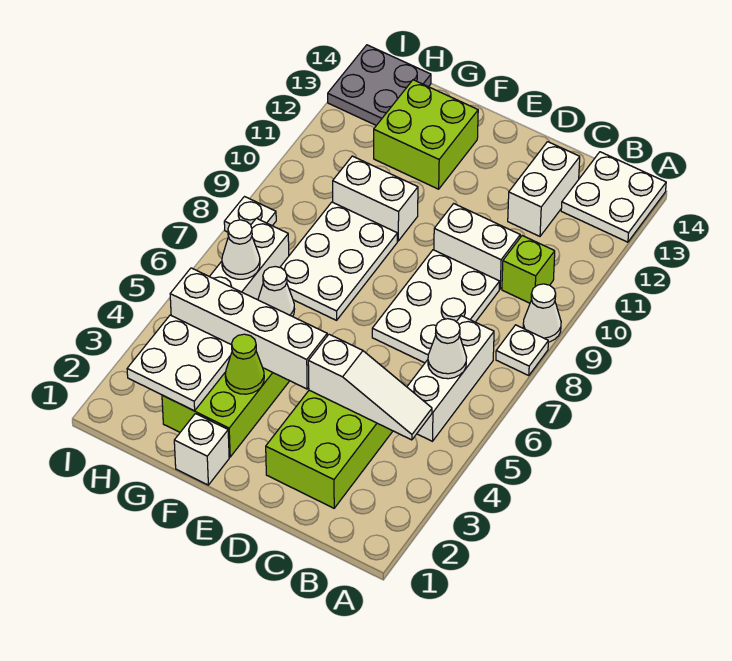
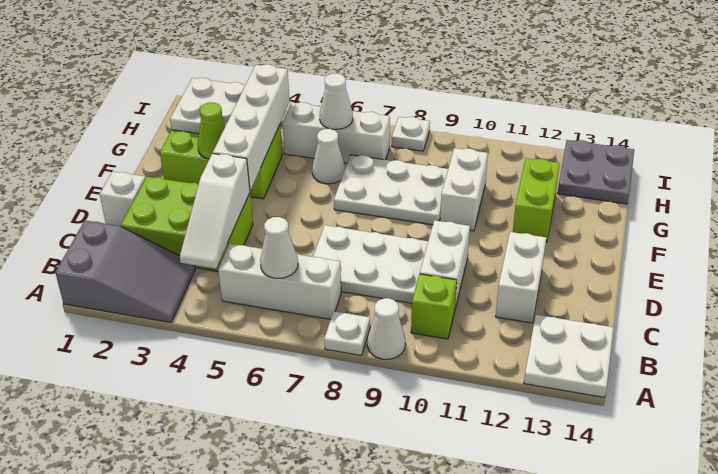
none -> grey slope A1:B3 level 1 top 1
white brick C12:C13 level 1 -> white brick C12:D12 level 1
white brick F1 level 1 -> white brick D1 level 1
lime brick F12:G13 level 1 -> lime brick F12:G12 level 1

